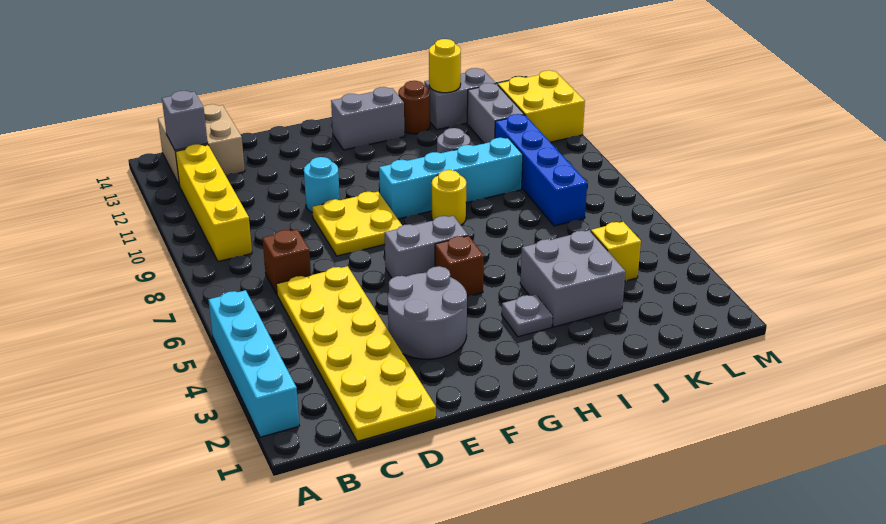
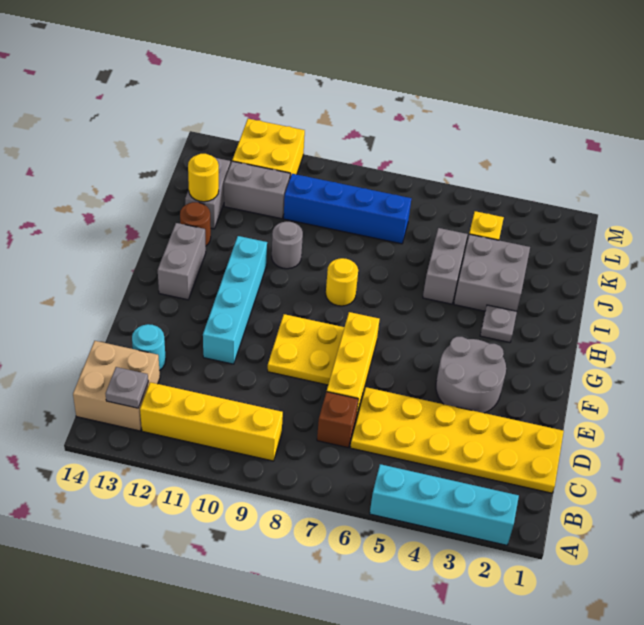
grey brick B13 level 2 -> grey plate B13 level 2
none -> yellow brick D7:F7 level 1
cyan round brick E10 level 1 -> cyan round brick D13 level 1
grey brick F6:G6 level 1 -> grey brick I5:J5 level 1
brown brick G5 level 1 -> none
cyan brick G9:J9 level 1 -> cyan brick E11:H11 level 1

